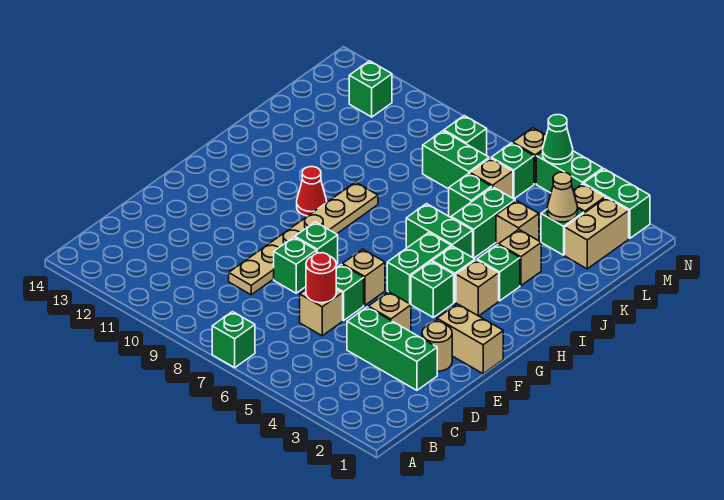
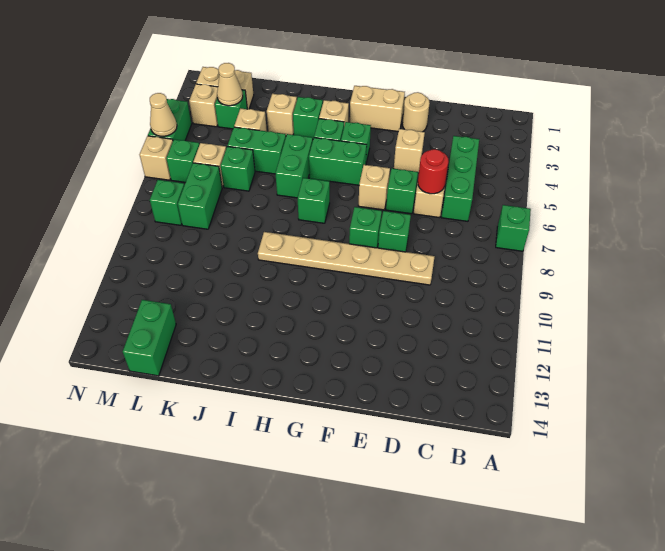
green brick D2:D4 level 1 -> green brick C4:C6 level 1
tan brick F1:F2 level 1 -> tan brick F2:G2 level 1
red cone H10 level 1 -> none
green brick M12 level 1 -> green brick H7 level 1
green brick N2:N3 level 1 -> green brick L13:L14 level 1
green cone N5 level 2 -> tan cone N5 level 2

